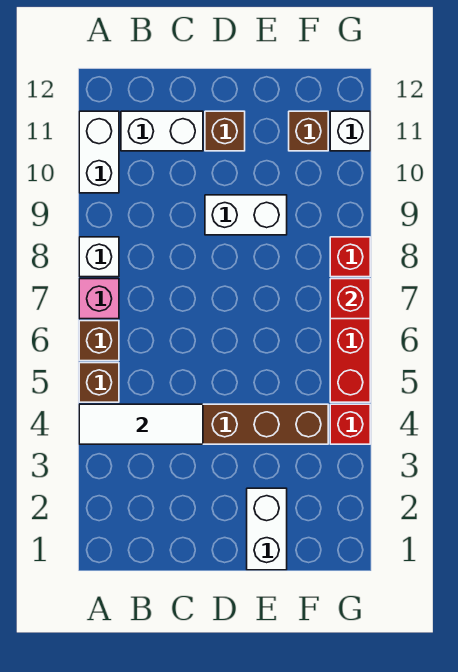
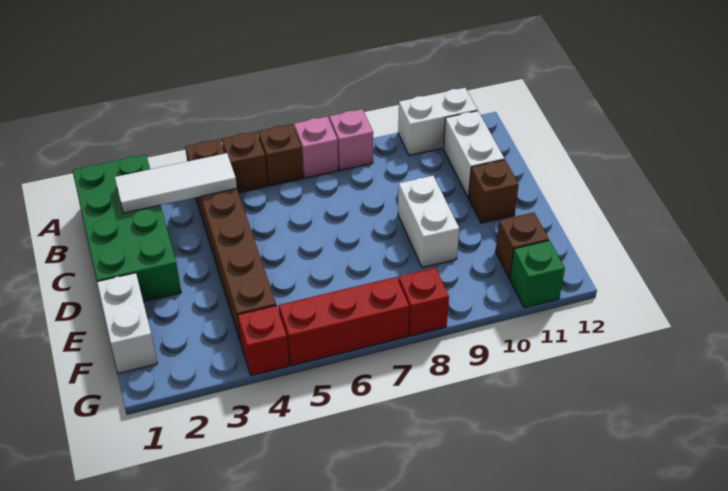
none -> green brick A1:D2 level 1
white tile A4:C4 level 2 -> white tile B2:B4 level 2
white brick A8 level 1 -> pink brick A8 level 1
white brick E1:E2 level 1 -> white brick E1:F1 level 1
red brick G7 level 2 -> none
white brick G11 level 1 -> green brick G11 level 1

